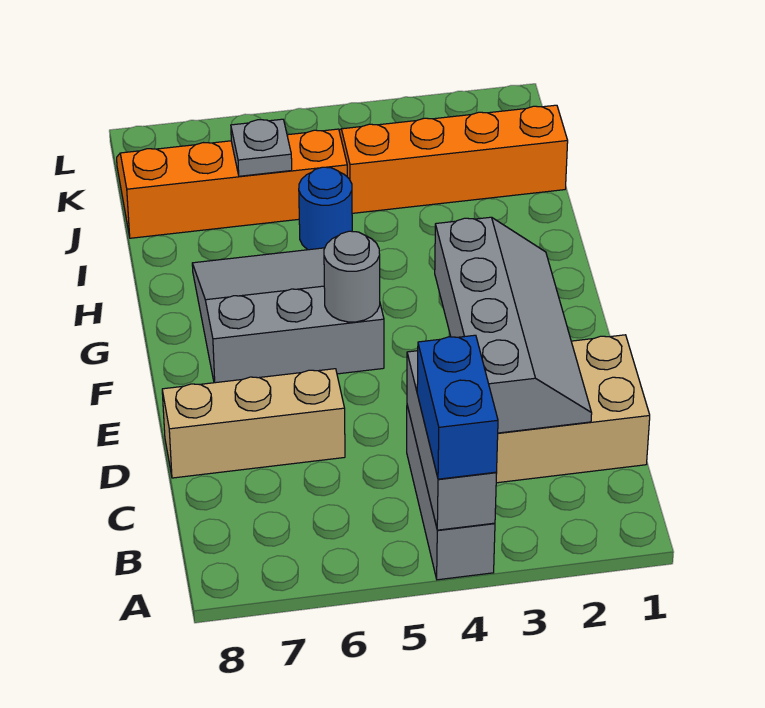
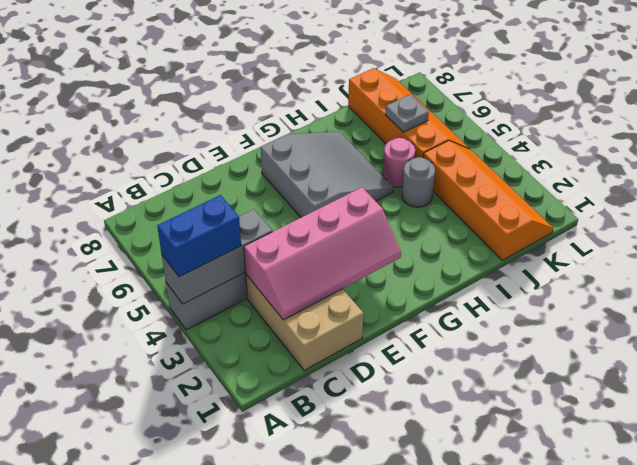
grey slope C2:F3 level 2 top 3 -> pink slope C2:F3 level 2 top 3
tan brick D6:D8 level 1 -> none
grey round brick F5 level 2 -> grey round brick I4 level 1
blue round brick I5 level 1 -> pink round brick I5 level 1

